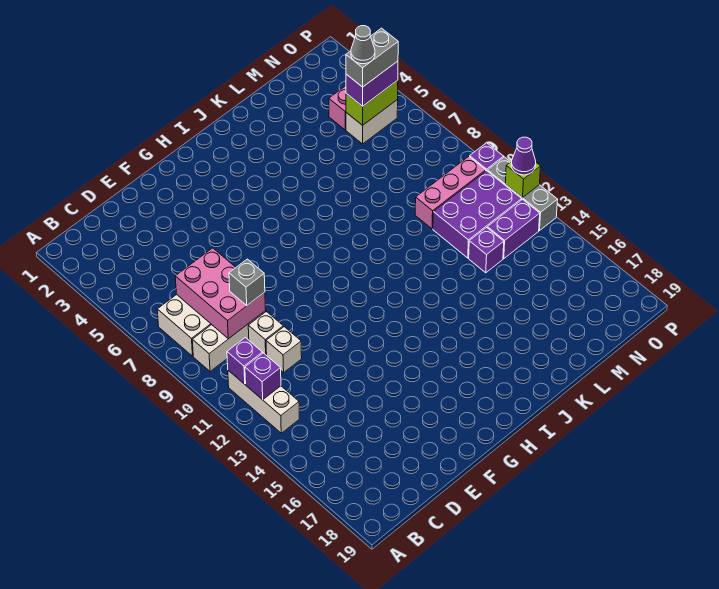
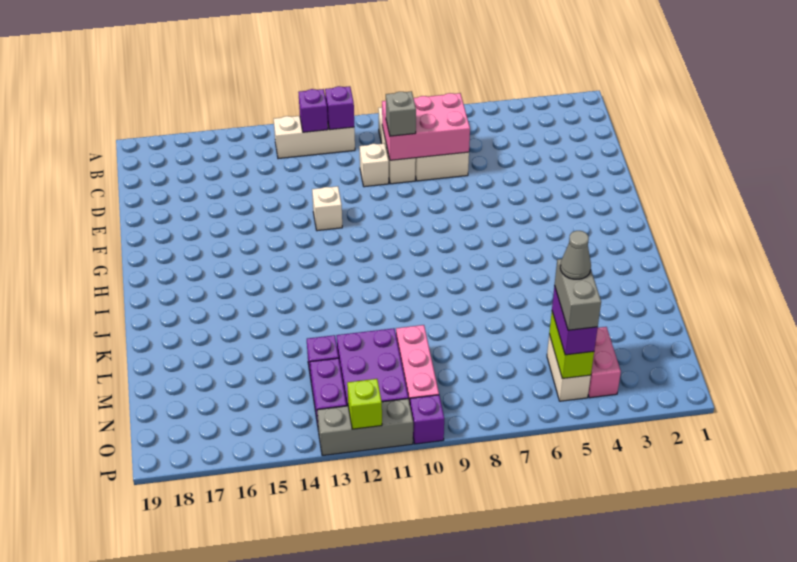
white brick D11 level 1 -> white brick F12 level 1
purple cone P12 level 3 -> none

